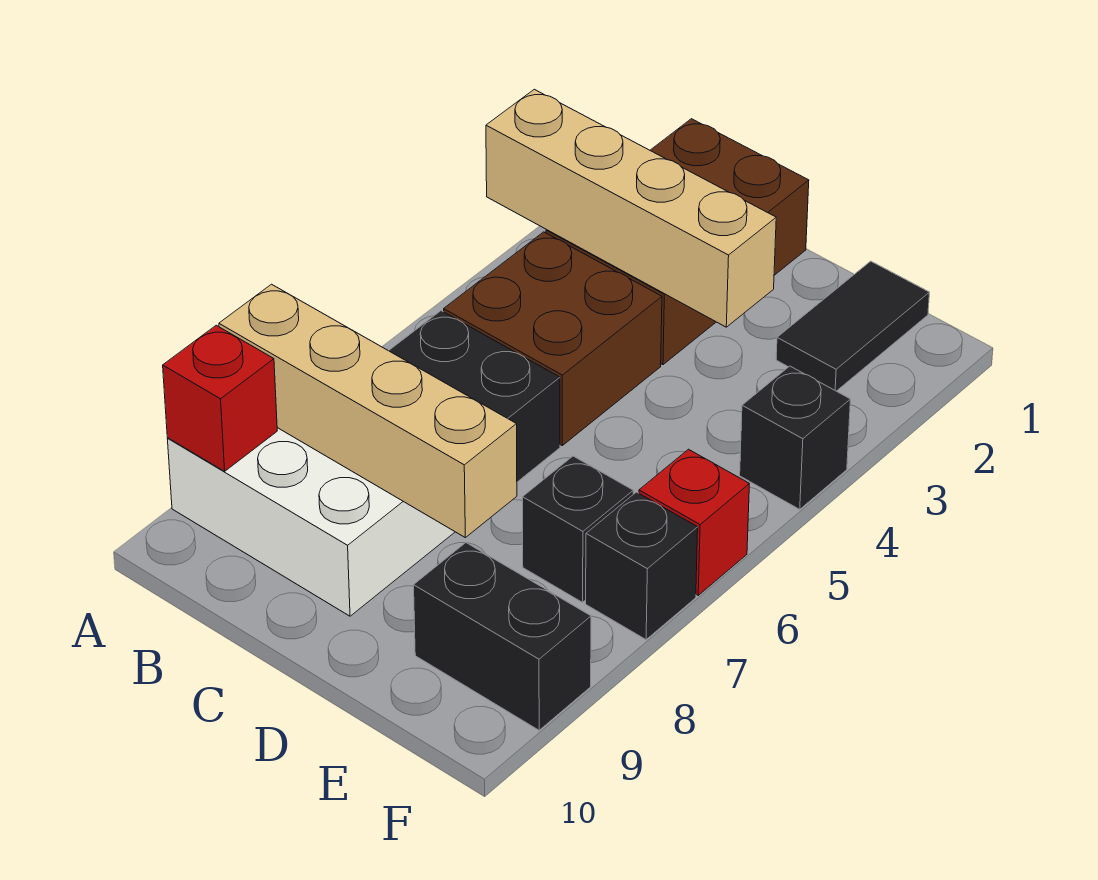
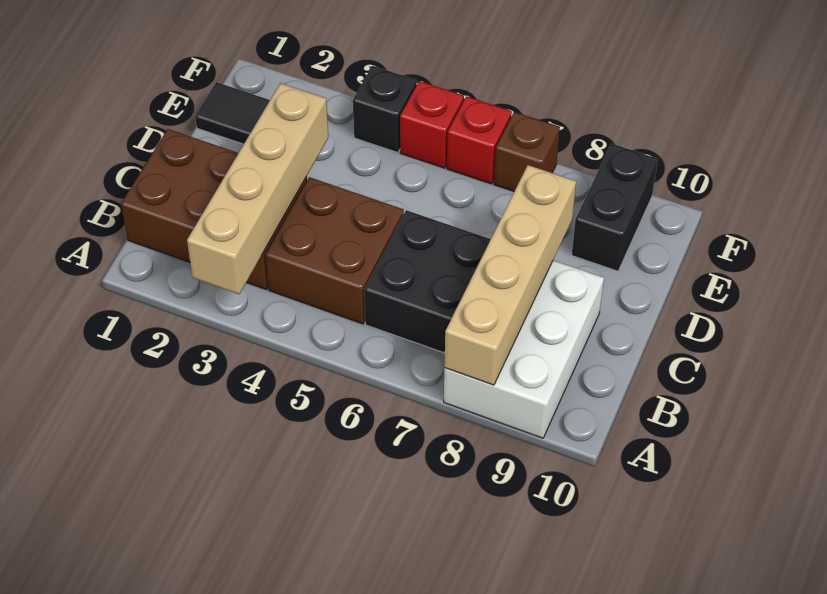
red brick A9 level 2 -> red brick F5 level 1
black brick E7 level 1 -> none
black brick F7 level 1 -> brown brick F7 level 1

